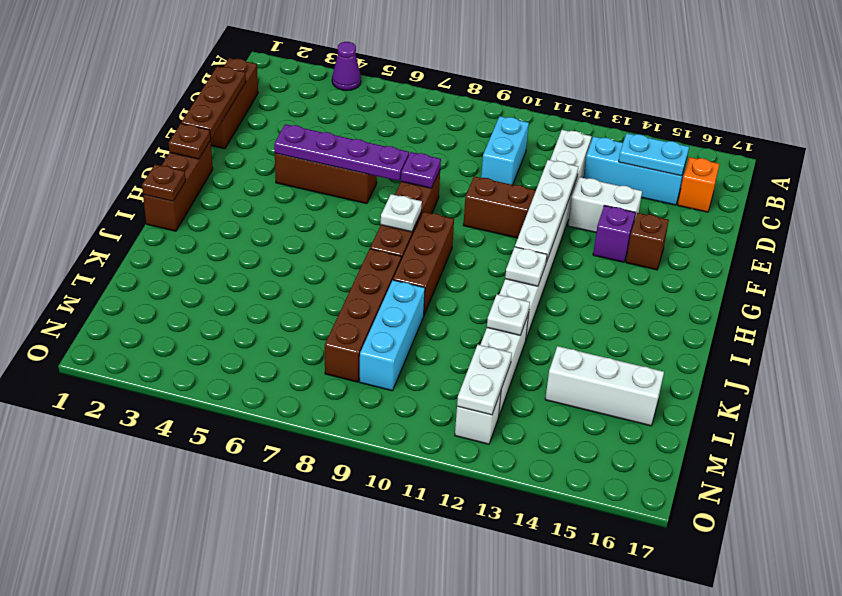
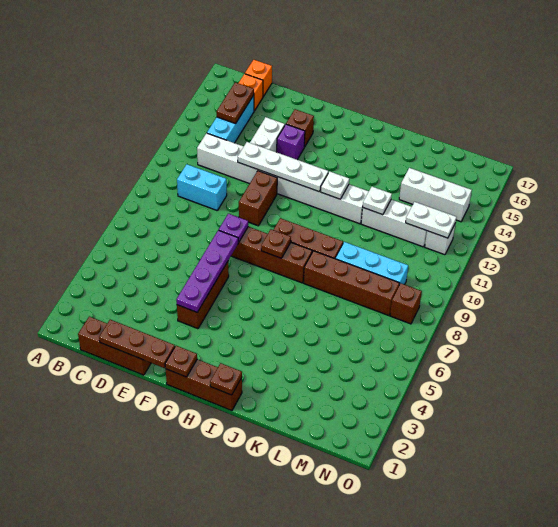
purple cone A4 level 1 -> none
cyan plate C14:C15 level 2 -> brown plate C14:C15 level 2
none -> orange brick C17 level 1
white plate H8 level 2 -> brown plate H8 level 2
white brick L14:L16 level 1 -> white brick L14:N14 level 1
none -> brown brick N8 level 1

